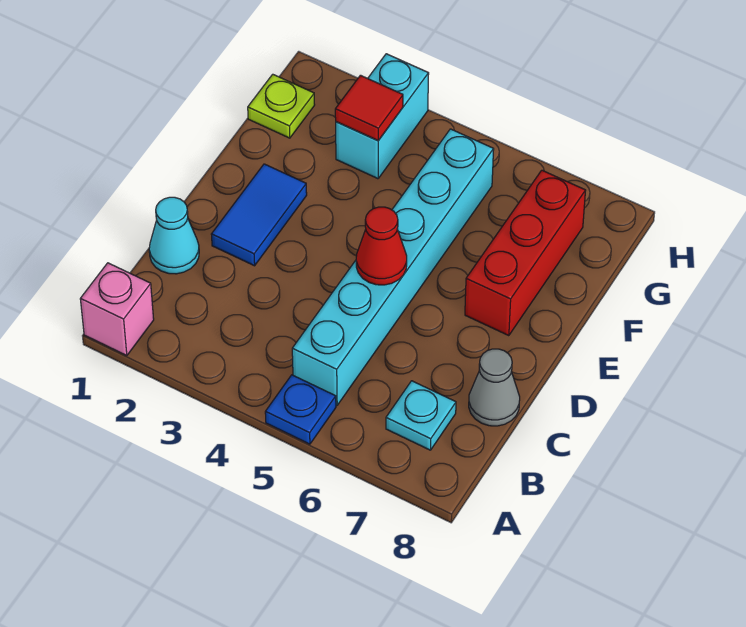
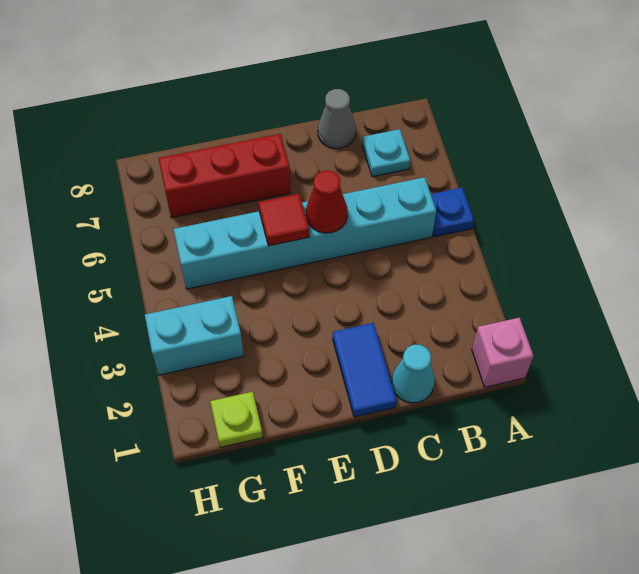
blue tile D2:E2 level 1 -> blue tile D1:D2 level 1
red tile G3 level 2 -> red tile E5 level 2

